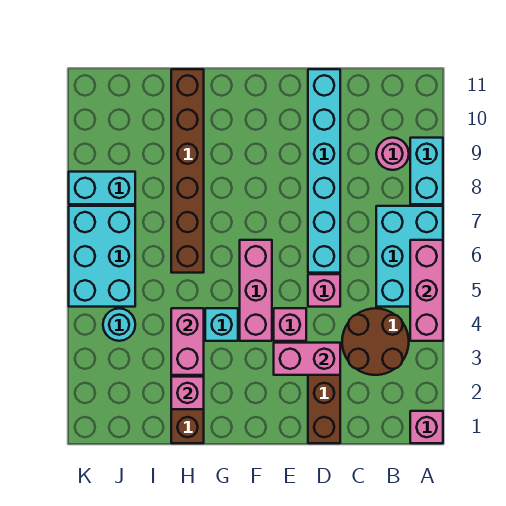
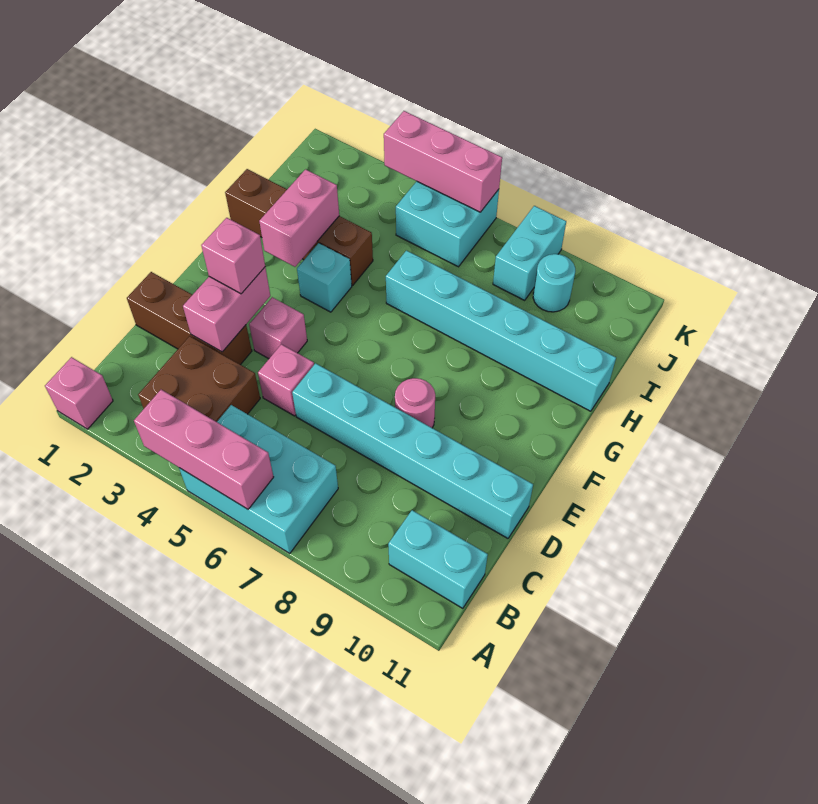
cyan brick A8:A9 level 1 -> cyan brick B10:B11 level 1
brown round brick B3:C4 level 1 -> brown brick B3:C4 level 1
pink round brick B9 level 1 -> pink round brick E8 level 1
pink brick F4:F6 level 1 -> pink brick K4:K6 level 2
pink brick H2 level 2 -> pink brick E3 level 3
pink brick H3:H4 level 2 -> pink brick G3:H3 level 2
brown brick H6:H11 level 1 -> cyan brick H6:H11 level 1
cyan round brick J4 level 1 -> cyan round brick J9 level 1
cyan brick J5:K7 level 1 -> cyan brick J5:K6 level 1

